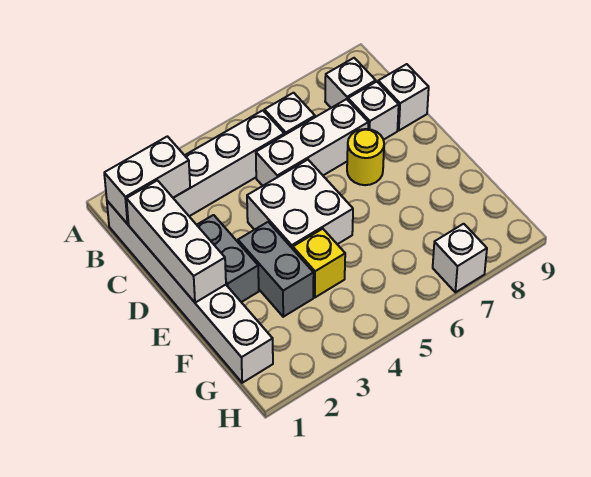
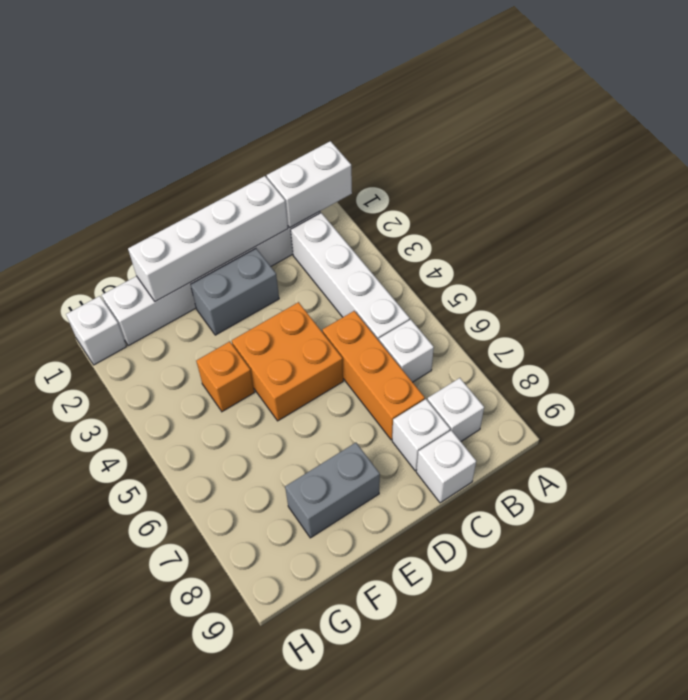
white brick B1:B2 level 2 -> white brick A1:B1 level 2
white brick C1:E1 level 2 -> white brick C1:F1 level 2
white brick C5:C7 level 1 -> orange brick C5:C7 level 1
white brick D4:E5 level 1 -> orange brick D4:E5 level 1
yellow round brick D7 level 1 -> none
grey brick E3:F3 level 1 -> grey brick E8:F8 level 1
yellow brick F4 level 1 -> orange brick F4 level 1
white brick H7 level 1 -> white brick H1 level 1

